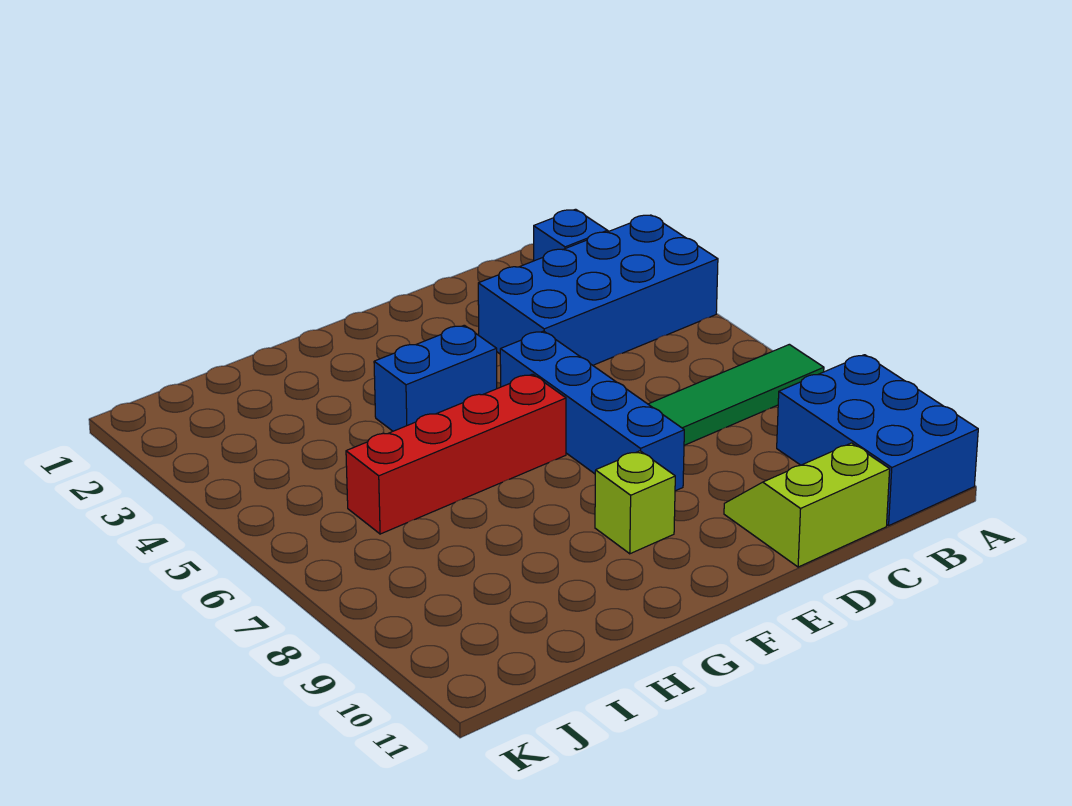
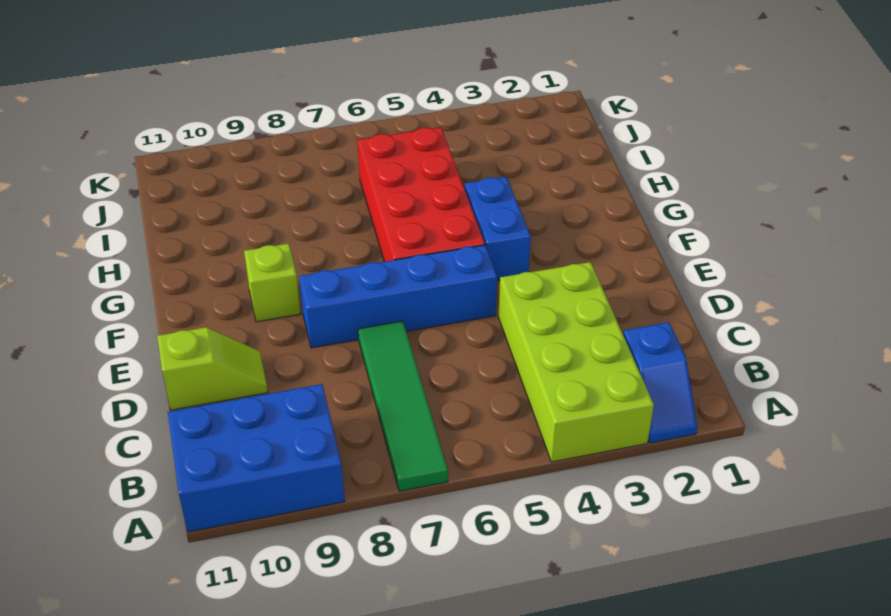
blue brick A3:D4 level 1 -> lime brick A3:D4 level 1
lime slope C10:D11 level 1 top 11 -> lime slope D10:D11 level 1 top 11
red brick F6:I6 level 1 -> red brick F5:I6 level 1

